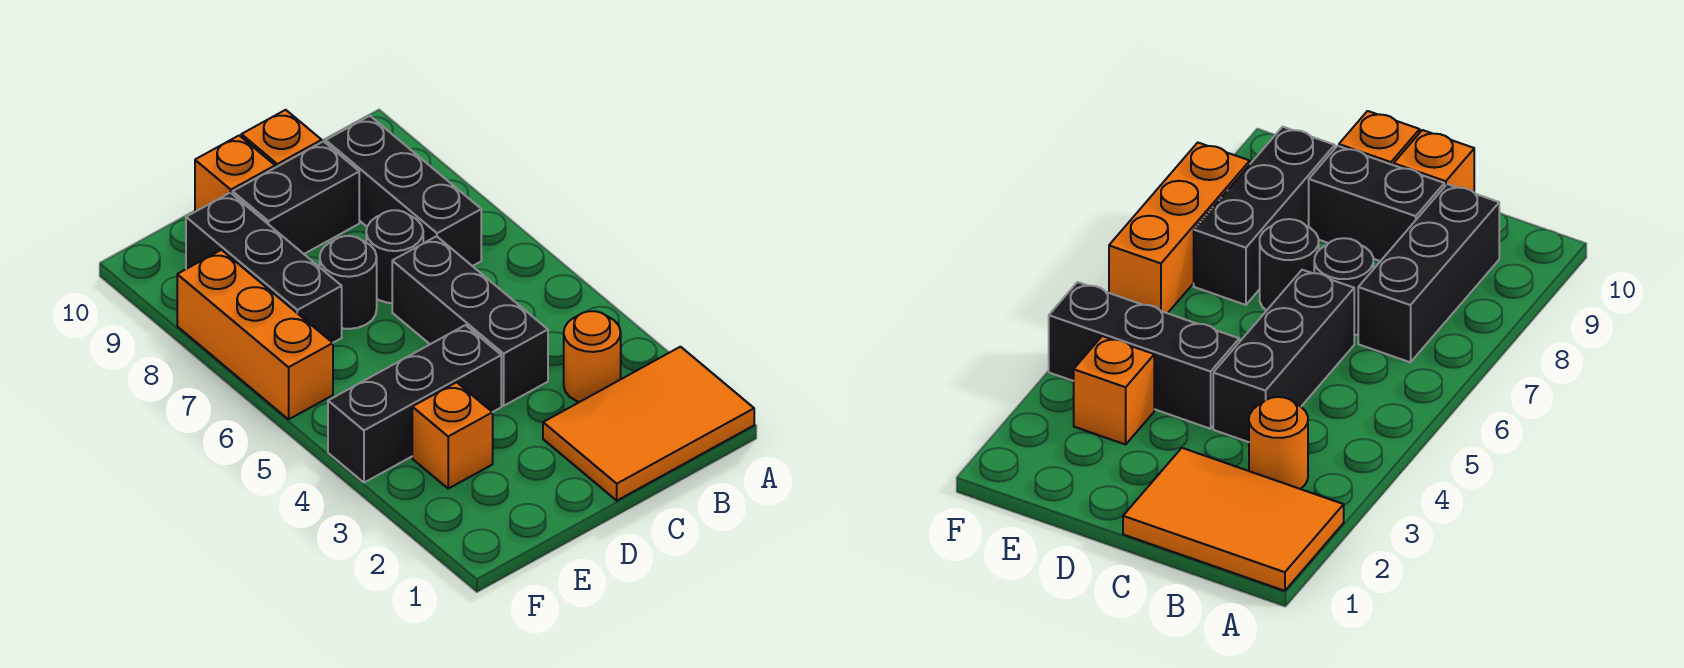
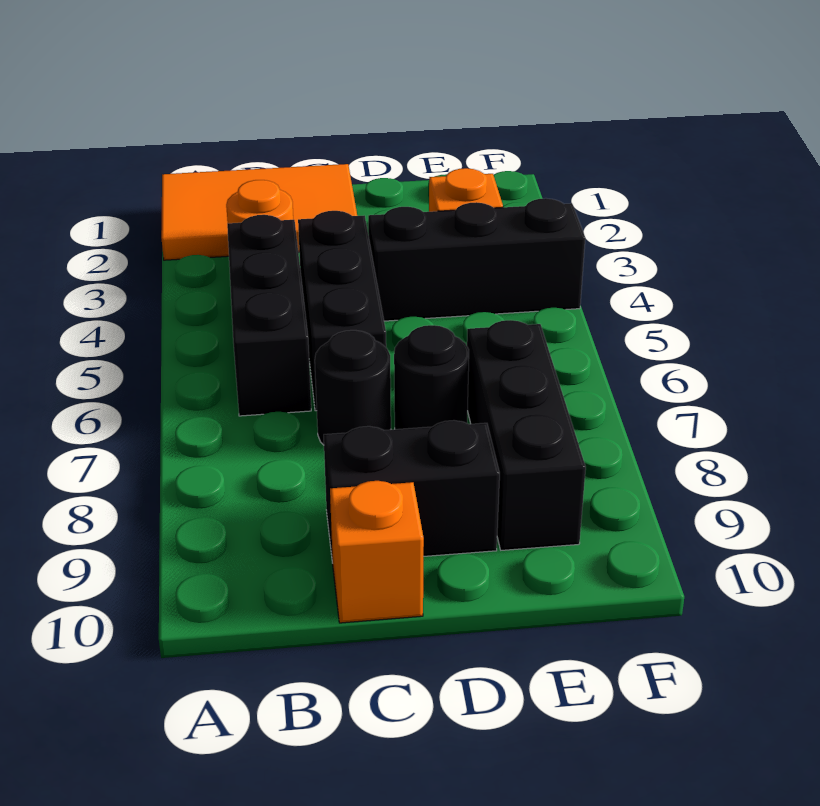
black brick B7:B9 level 1 -> black brick B4:B6 level 1
orange brick D10 level 1 -> none
orange brick F6:F8 level 1 -> none

